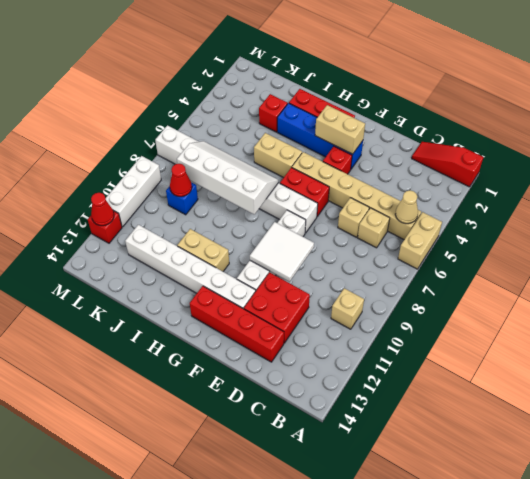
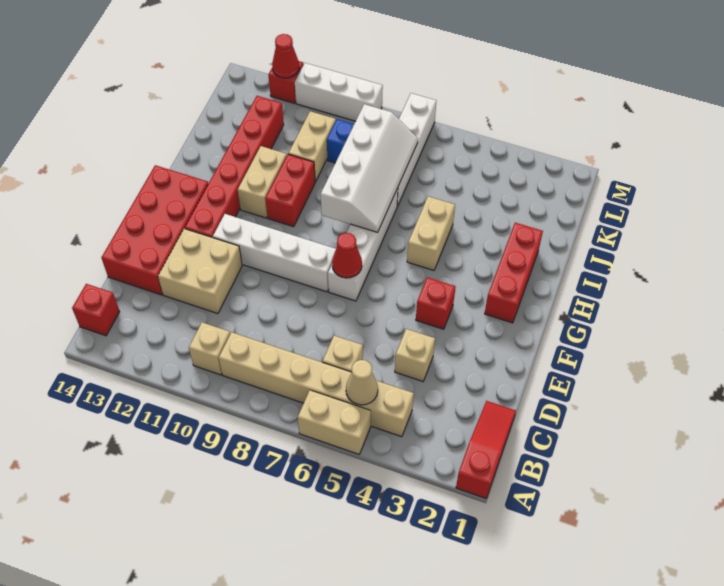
tan brick B5:G5 level 1 -> tan brick B4:B9 level 1
tan brick D6 level 1 -> tan brick D4 level 1
red brick D11:E12 level 1 -> tan brick D11:E12 level 1
red brick D13:G13 level 1 -> red brick D13:G14 level 1
white tile E9:F10 level 2 -> none
blue brick F3:I3 level 1 -> none
tan brick F3:G3 level 2 -> tan brick J10:K10 level 1
red brick F6:G6 level 1 -> red brick H10:I10 level 1
white brick F12:K12 level 1 -> red brick F12:K12 level 1
red brick J3 level 1 -> red brick B14 level 1
red cone K9 level 2 -> red cone F7 level 2

